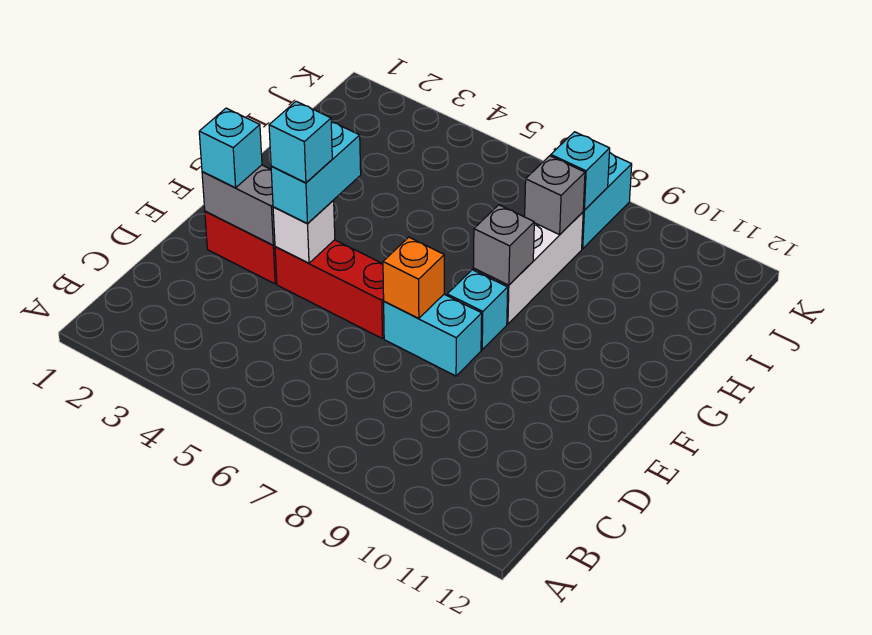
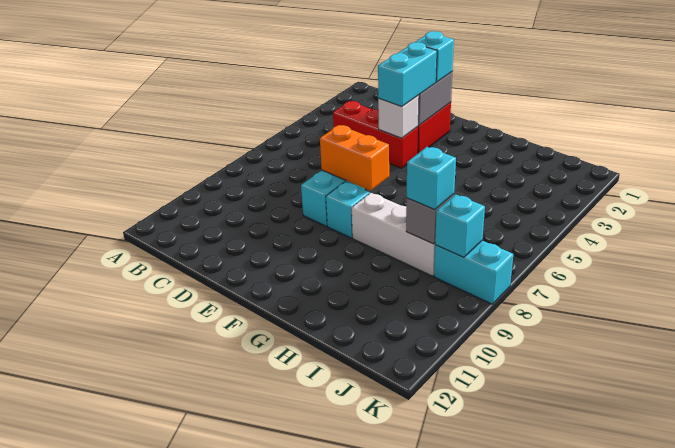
red brick E4:E6 level 1 -> red brick C4:E4 level 1
cyan brick E4:F4 level 3 -> cyan brick E3:E4 level 3
cyan brick E4 level 4 -> cyan brick I8 level 3
orange brick E7 level 2 -> orange brick E7:F7 level 2
grey brick G8 level 2 -> none

